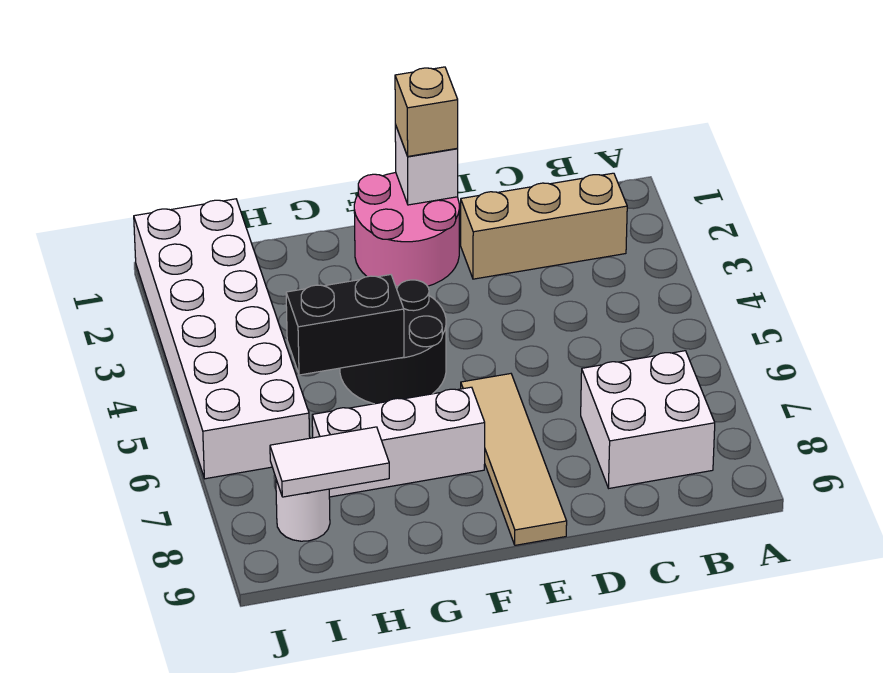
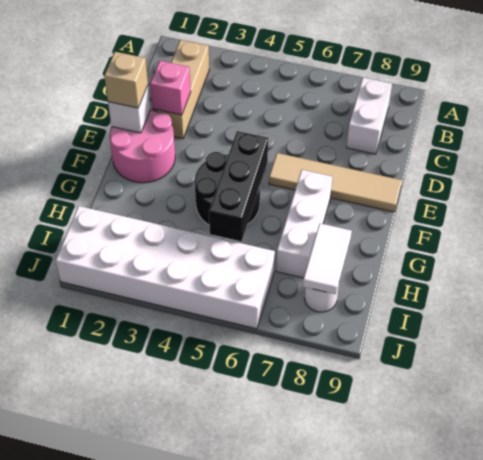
white brick B7:C8 level 1 -> white brick B8:C8 level 1
none -> pink brick D2 level 2
black brick G5:H5 level 2 -> black brick F5:H5 level 2

